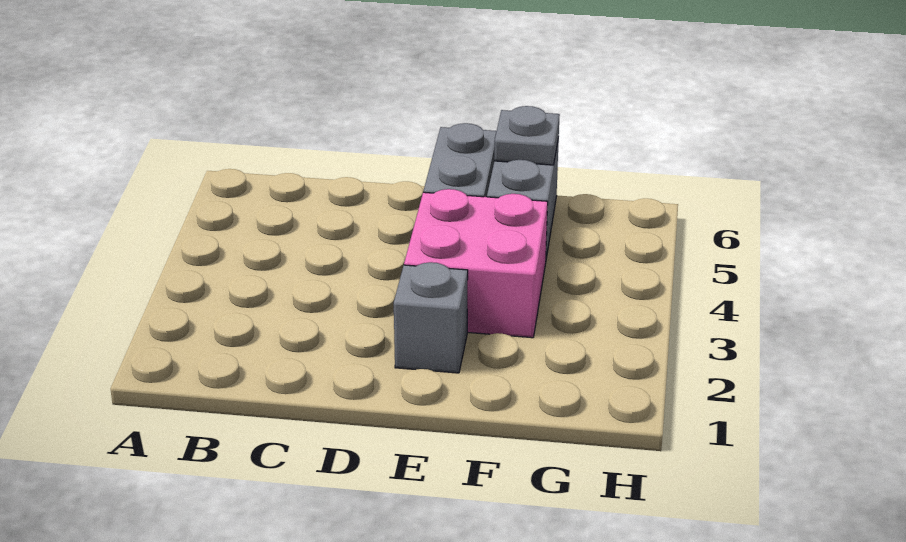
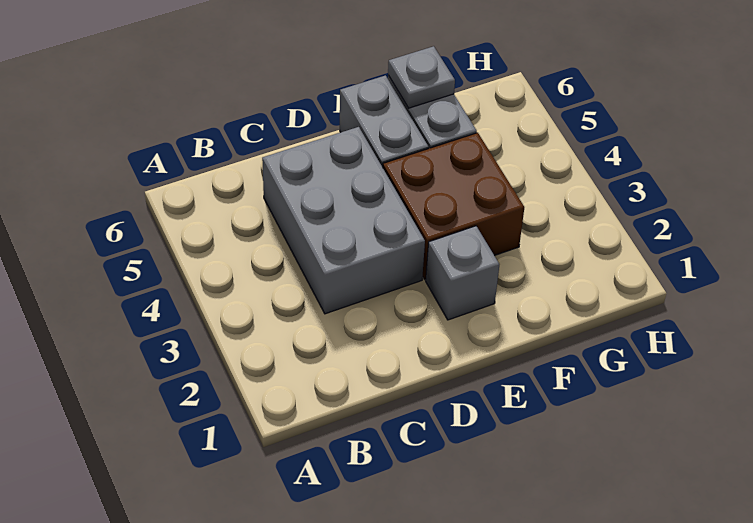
none -> grey brick C3:D5 level 1
pink brick E3:F4 level 1 -> brown brick E3:F4 level 1

